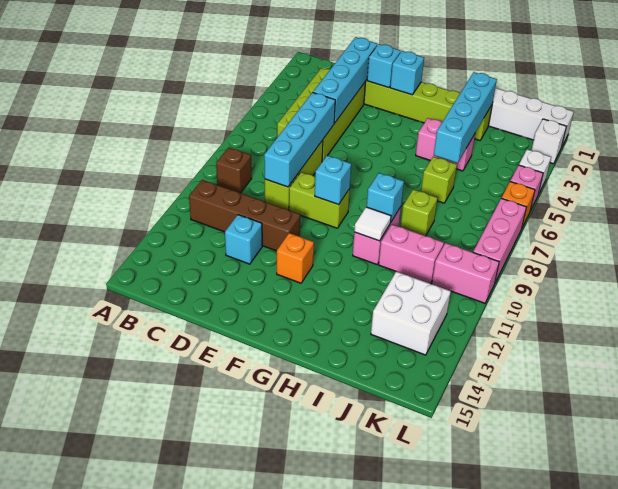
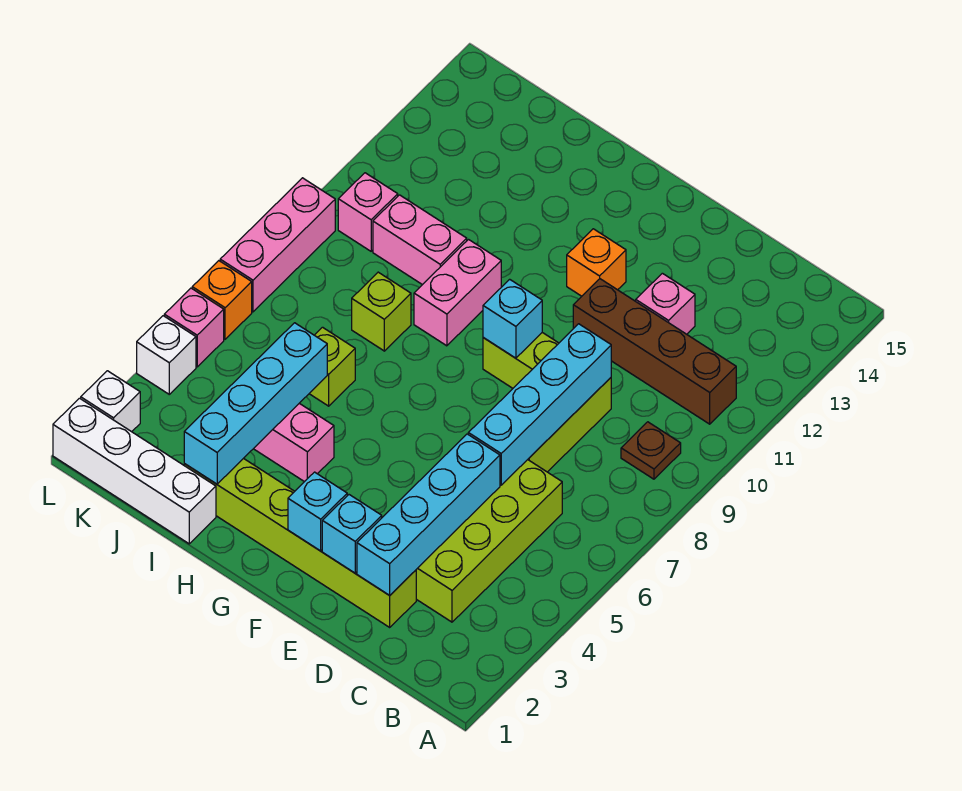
brown brick B9 level 1 -> brown plate B9 level 1
cyan brick D12 level 1 -> pink brick D12 level 1
cyan brick H9 level 2 -> none
white tile H10 level 2 -> none
white brick J12:K13 level 1 -> none
pink brick K10:L10 level 1 -> pink brick K10 level 1

